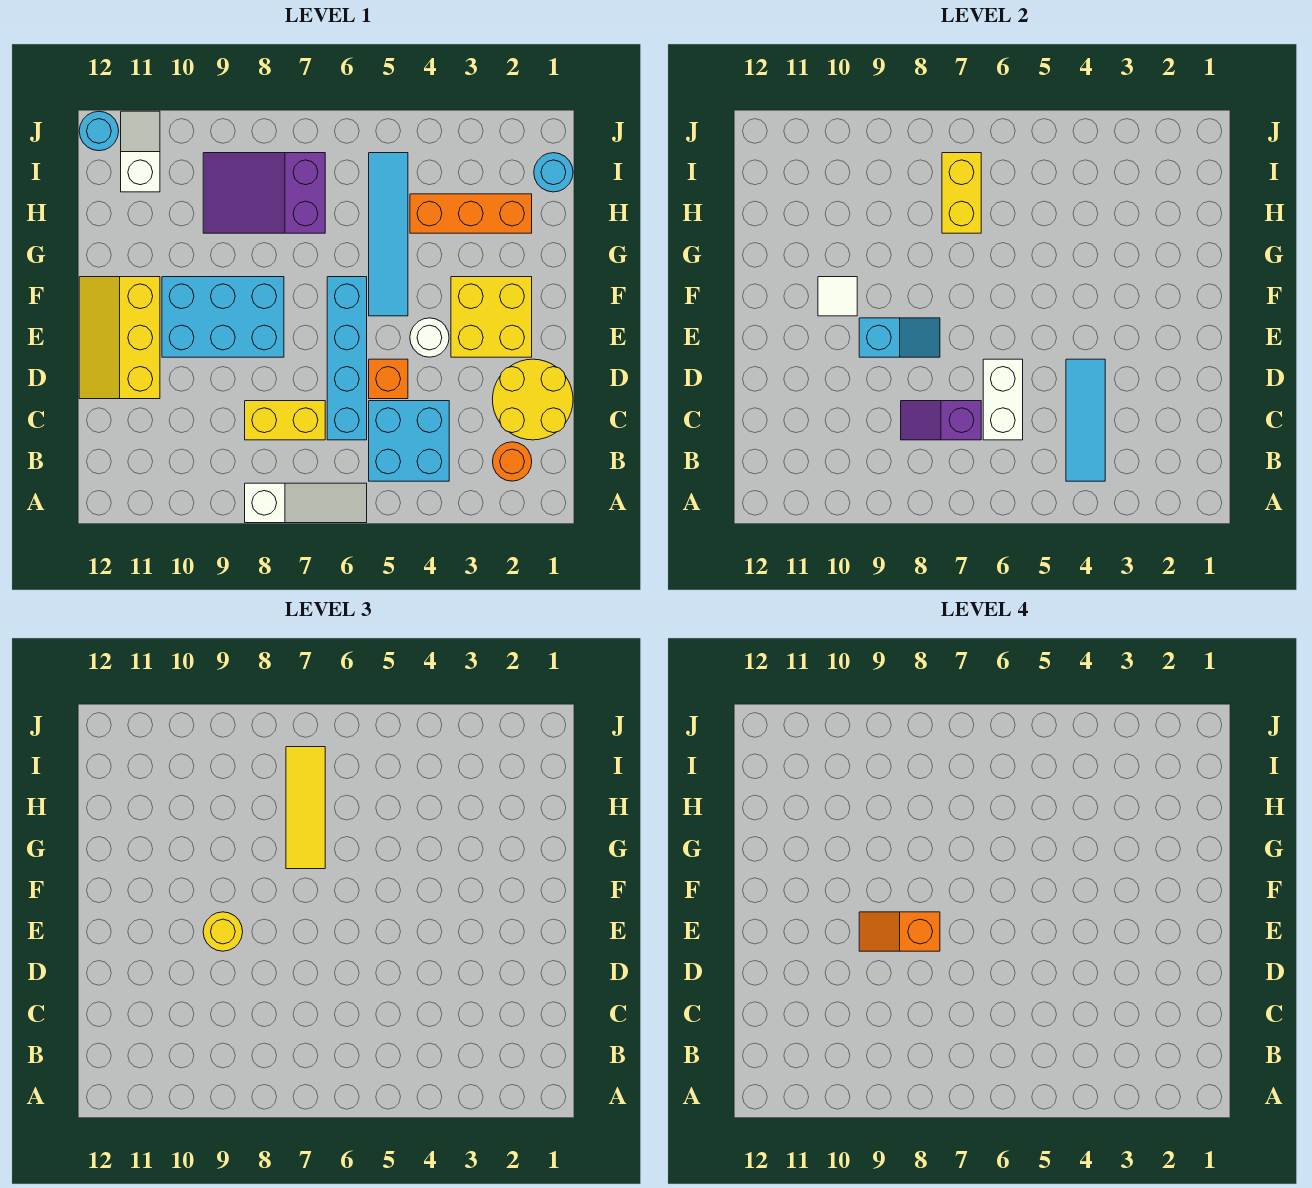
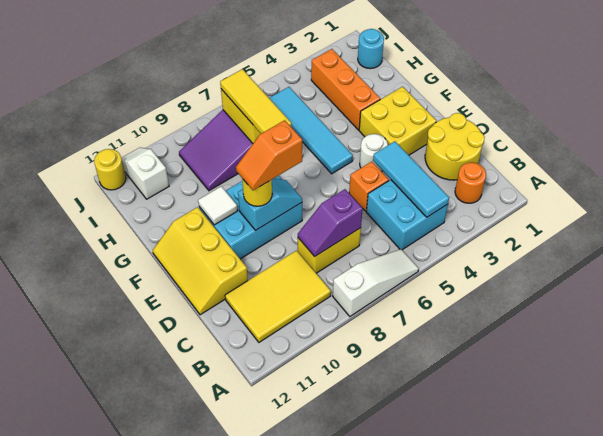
none -> yellow tile B9:C11 level 1
cyan brick C6:F6 level 1 -> none
white brick C6:D6 level 2 -> none
orange brick H2:H4 level 1 -> orange brick G3:I3 level 1
cyan round brick J12 level 1 -> yellow round brick J12 level 1

